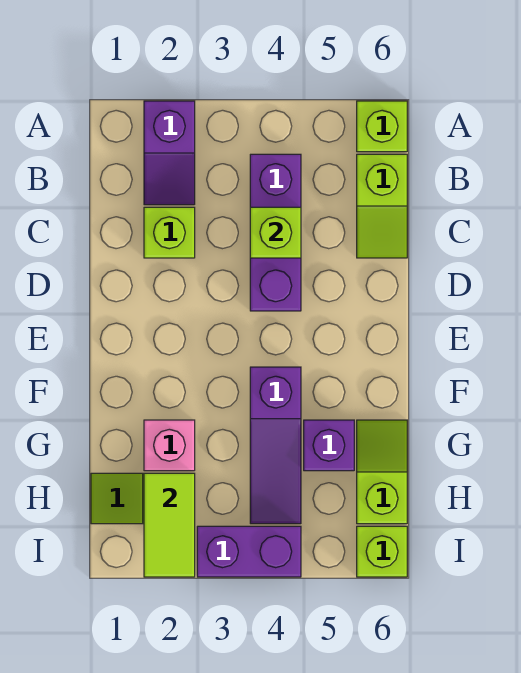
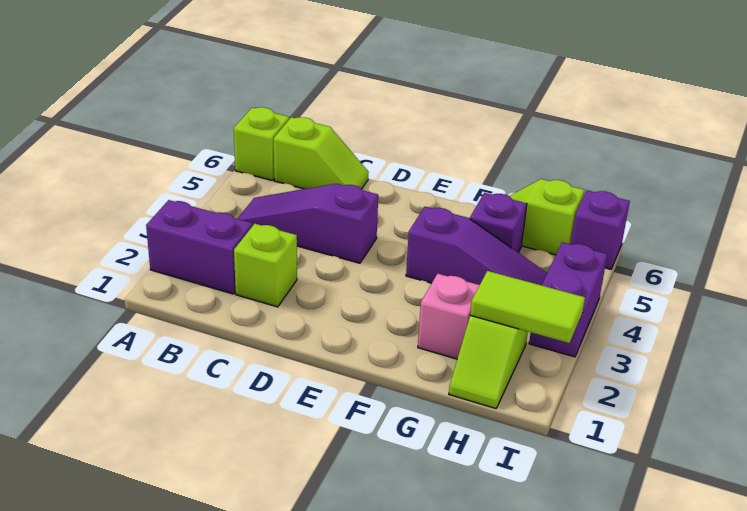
purple slope A2:B2 level 1 top A -> purple brick A2:B2 level 1
purple brick B4:D4 level 1 -> purple slope B4:D4 level 1 top D
lime brick C4 level 2 -> none
lime brick I6 level 1 -> purple brick I6 level 1

